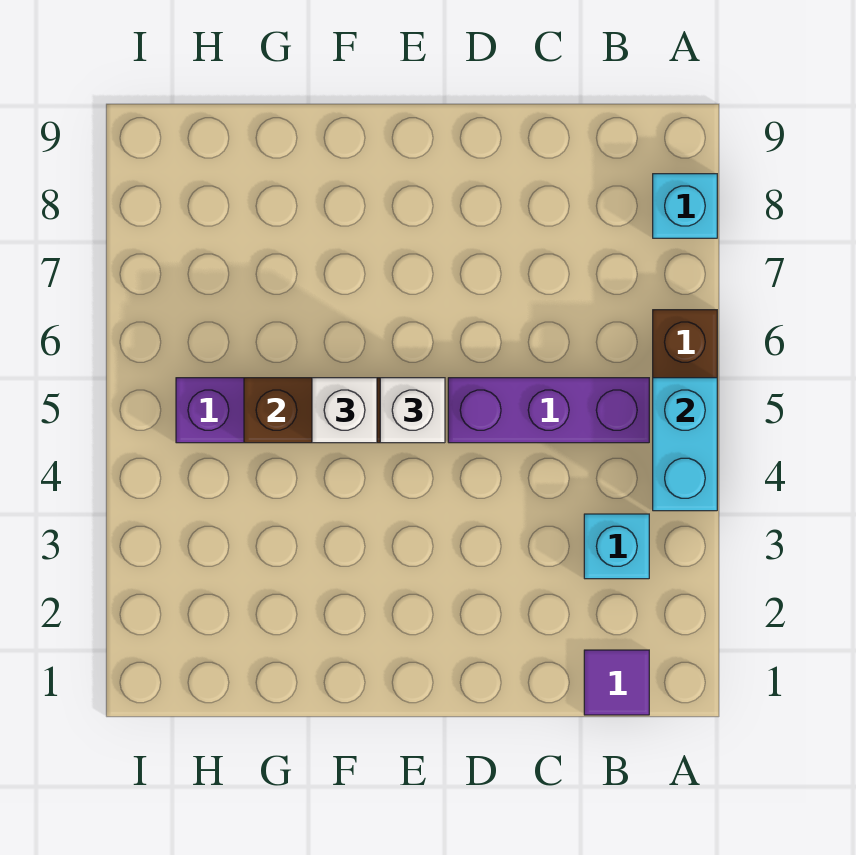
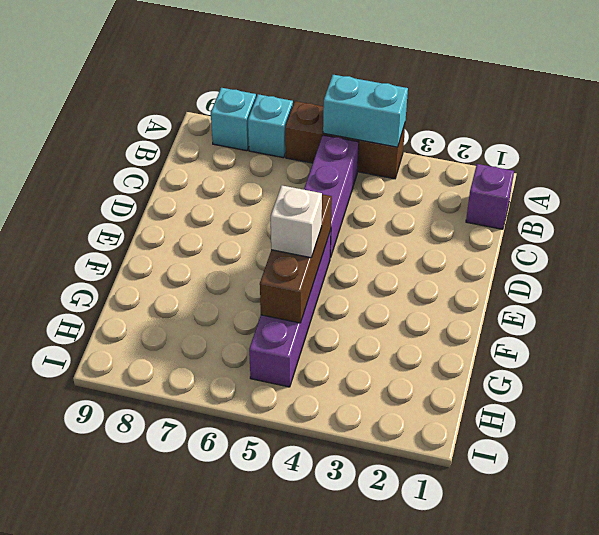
purple tile B1 level 1 -> purple brick B1 level 1
cyan brick B3 level 1 -> cyan brick A7 level 1
white brick E5 level 3 -> none

